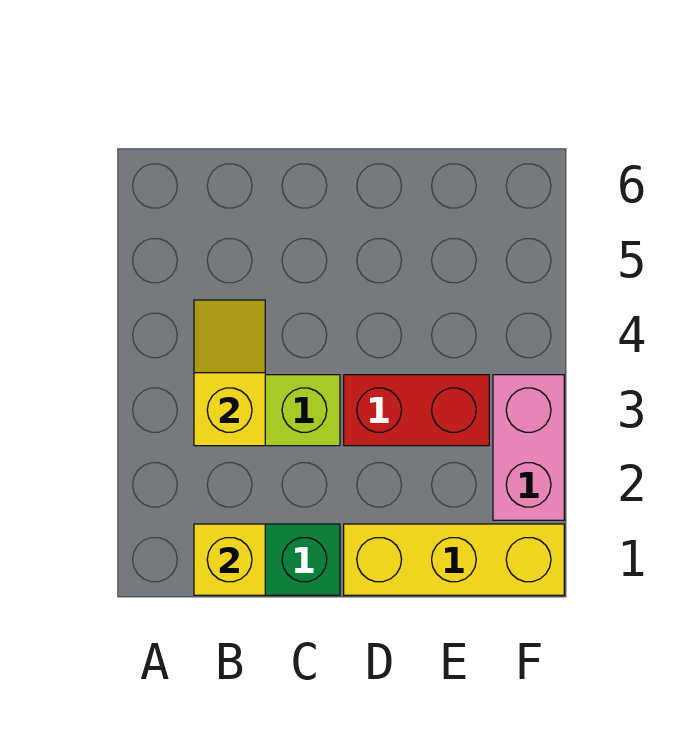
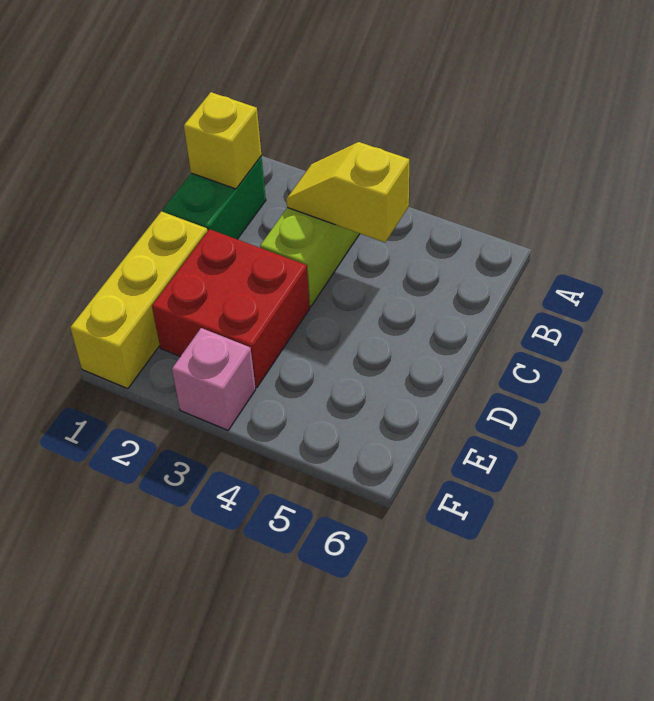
yellow slope B3:B4 level 2 top 3 -> yellow slope B3:B4 level 2 top 4
red brick D3:E3 level 1 -> red brick D2:E3 level 1
pink brick F2:F3 level 1 -> pink brick F3 level 1

